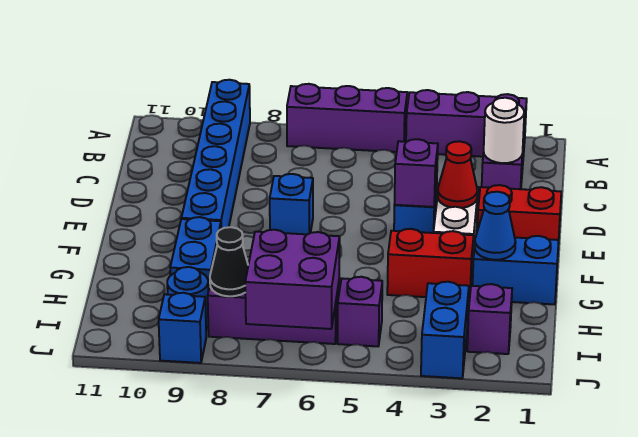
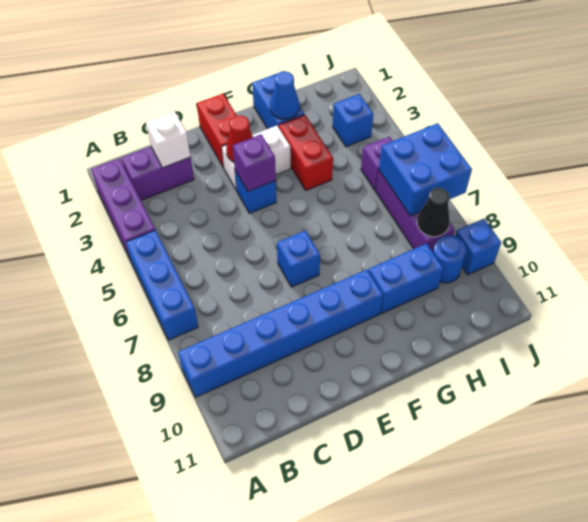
purple brick A5:A7 level 1 -> blue brick A5:A7 level 1
white round brick C2 level 2 -> white brick C2 level 2
purple brick I2 level 1 -> none
blue brick I3:J3 level 1 -> blue brick I3 level 1
purple brick I6:J7 level 2 -> blue brick I6:J7 level 2

